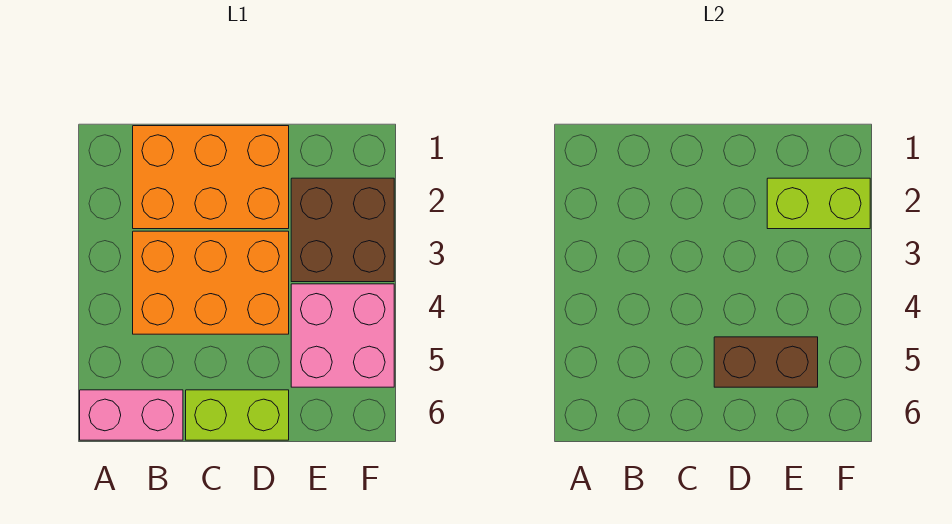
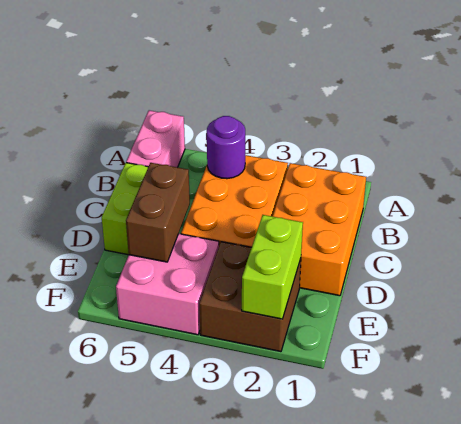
none -> purple round brick B4 level 2

